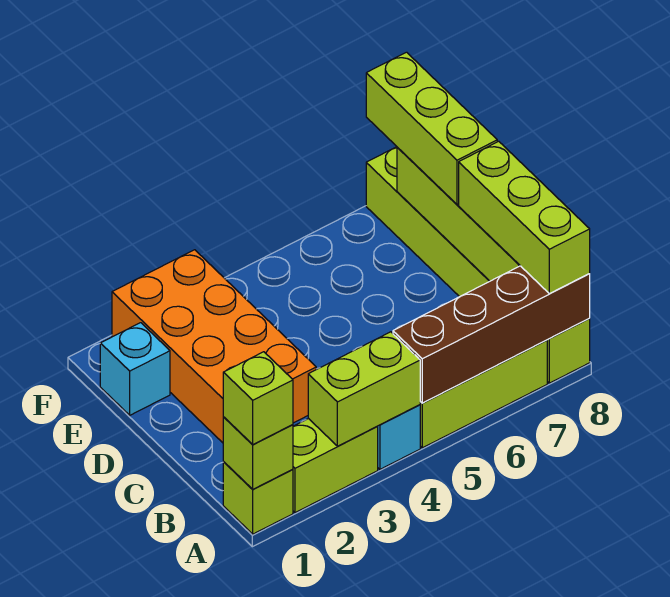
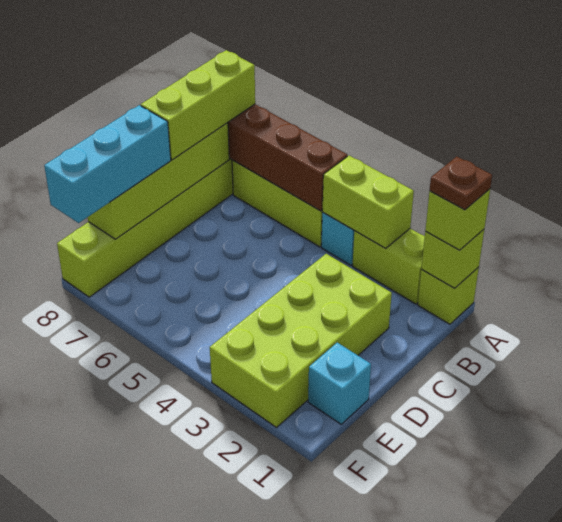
none -> brown plate A1 level 4
orange brick C2:F3 level 1 -> lime brick C2:F3 level 1
lime brick D8:F8 level 3 -> cyan brick D8:F8 level 3

